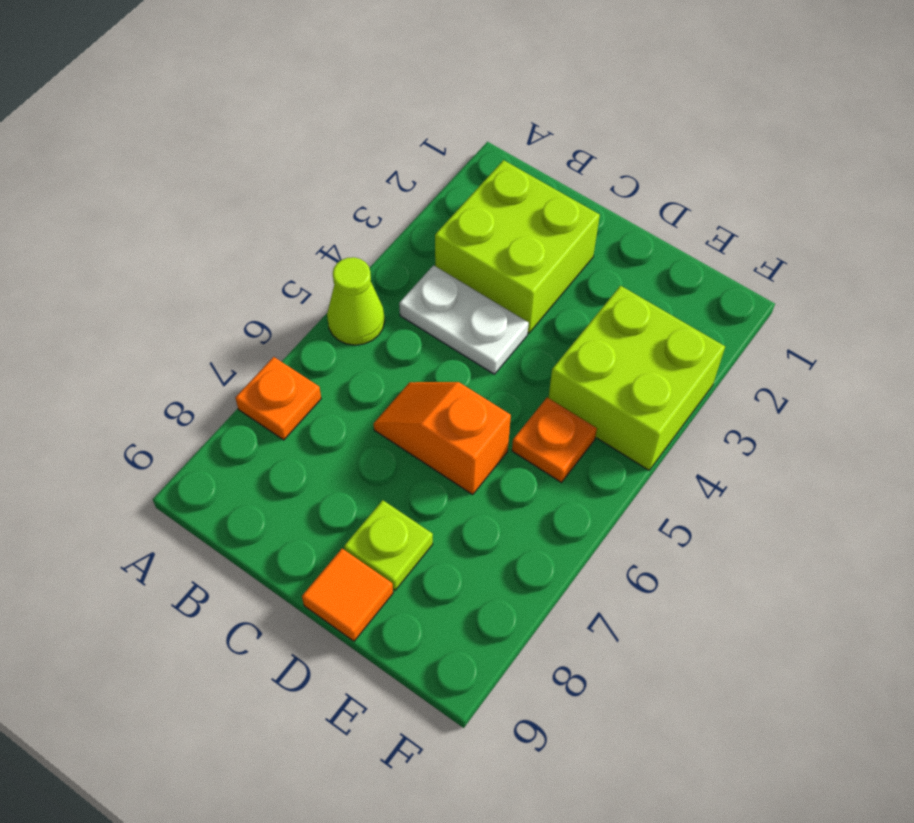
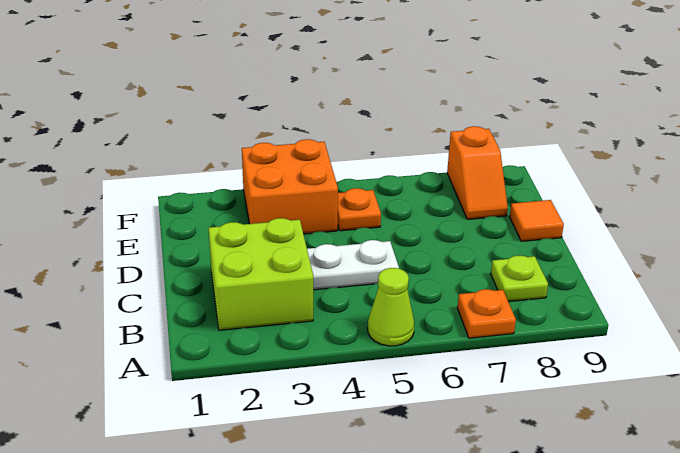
white plate B4:C4 level 1 -> white plate C4:C5 level 1
orange slope C6:D6 level 1 top D -> orange slope E8:F8 level 1 top F
lime plate D8 level 1 -> lime plate B8 level 1
lime brick E3:F4 level 1 -> orange brick E3:F4 level 1

